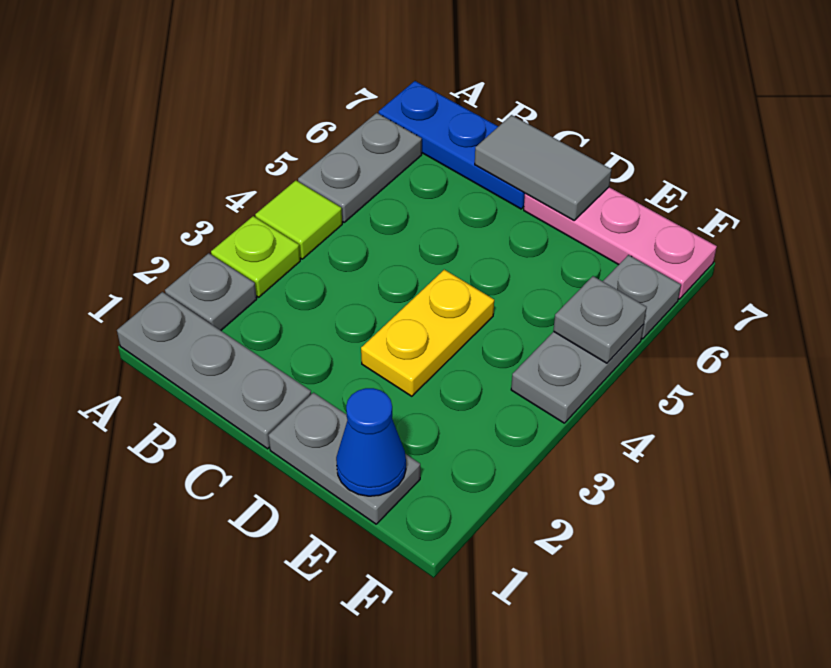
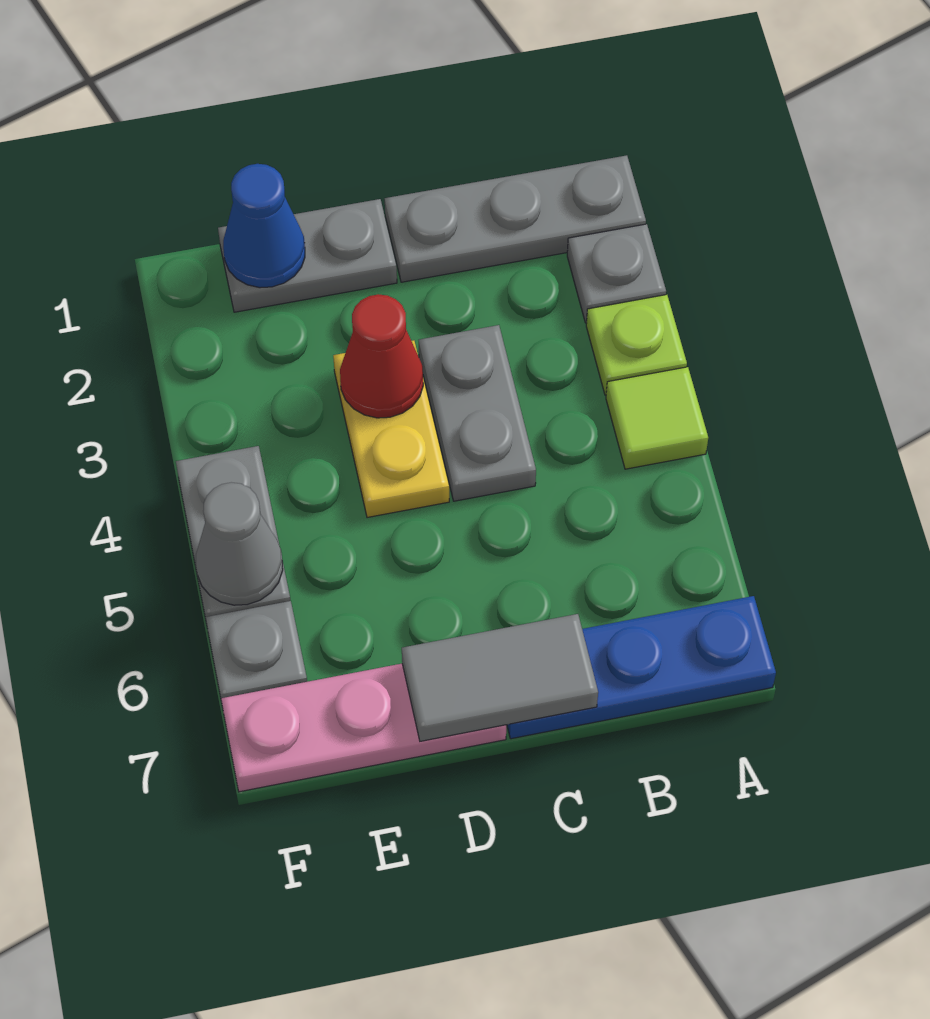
grey plate A5:A6 level 1 -> grey plate C3:C4 level 1
none -> red cone D3 level 2
grey plate F5 level 2 -> grey cone F5 level 2

